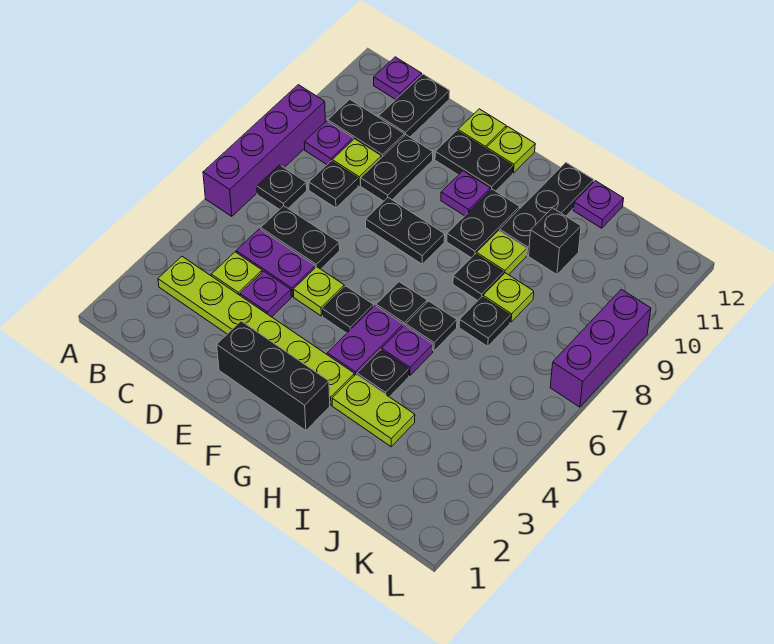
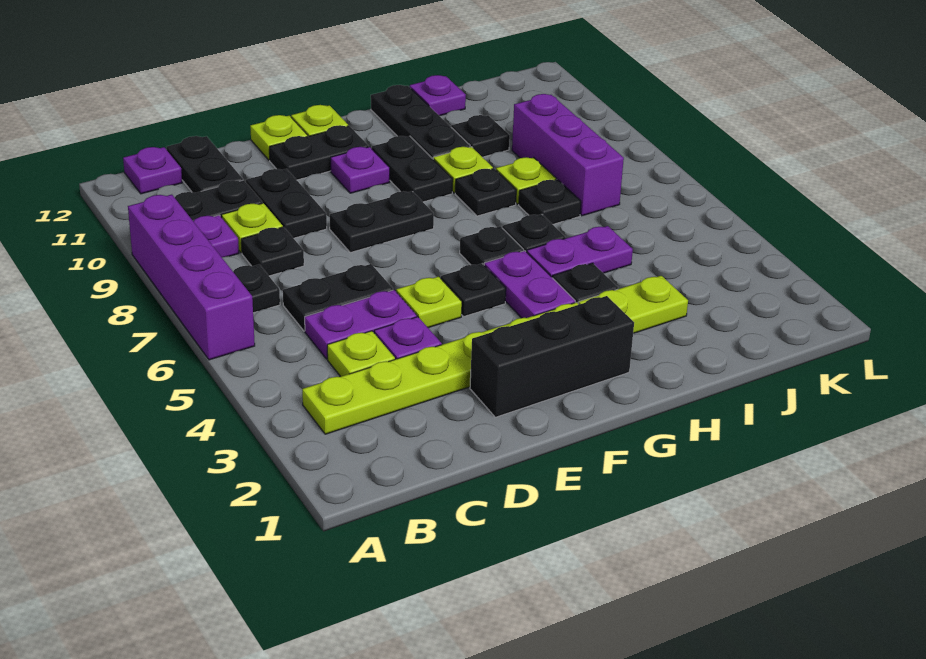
purple plate H5 level 1 -> purple plate H5:I5 level 1
black brick I10 level 1 -> black plate I10 level 1
purple brick L7:L9 level 1 -> purple brick J7:J9 level 1

